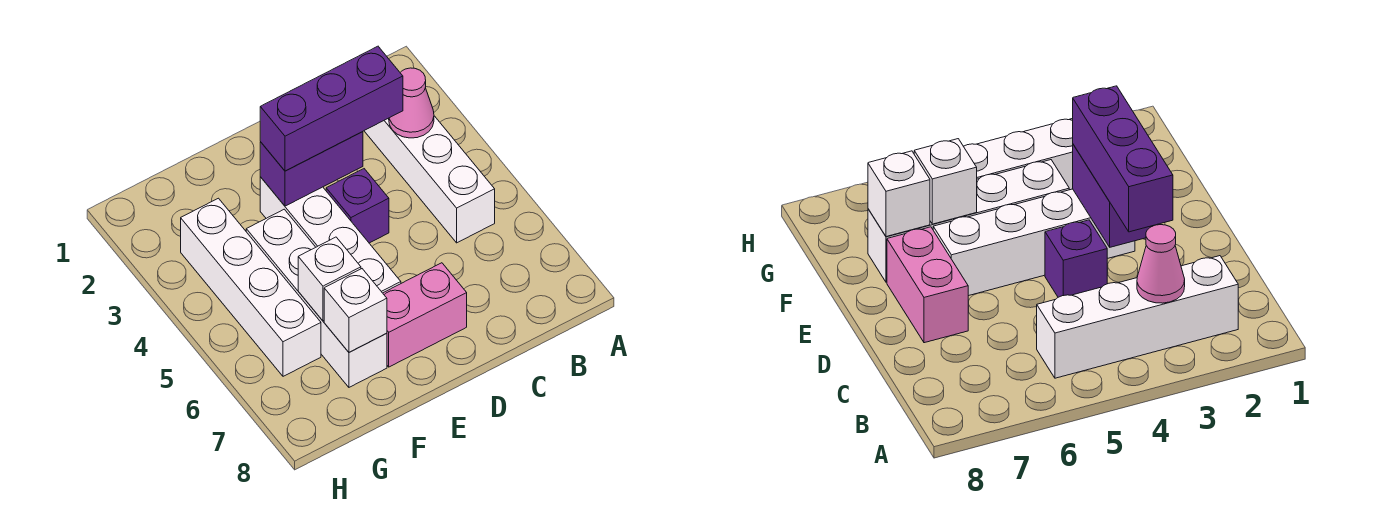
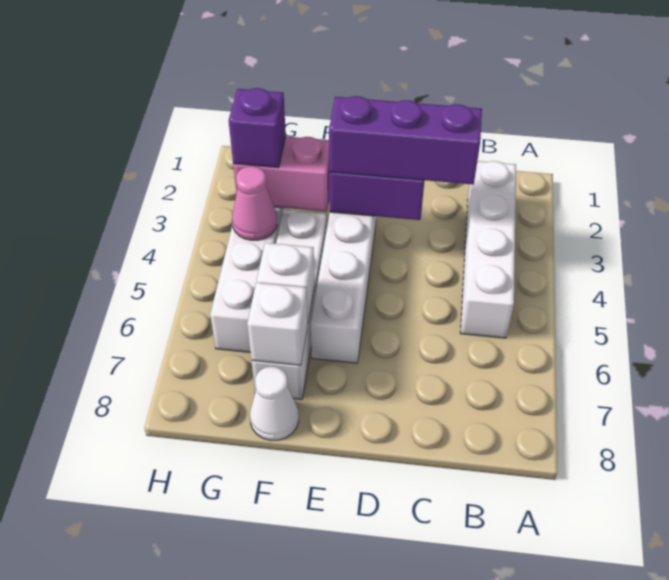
pink cone B3 level 2 -> pink cone G4 level 2
purple brick D4 level 1 -> purple brick G3 level 3
pink brick D7:E7 level 1 -> pink brick F3:G3 level 2
none -> white cone F8 level 1

